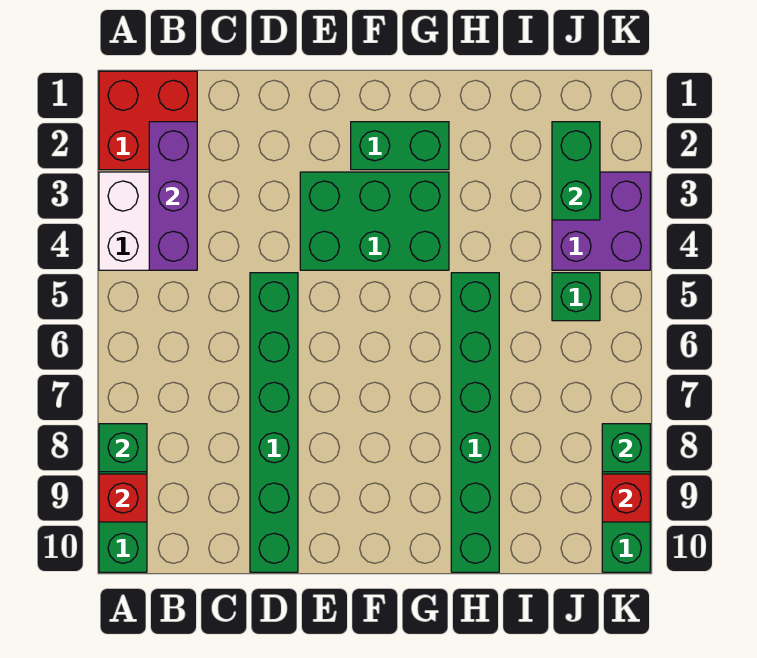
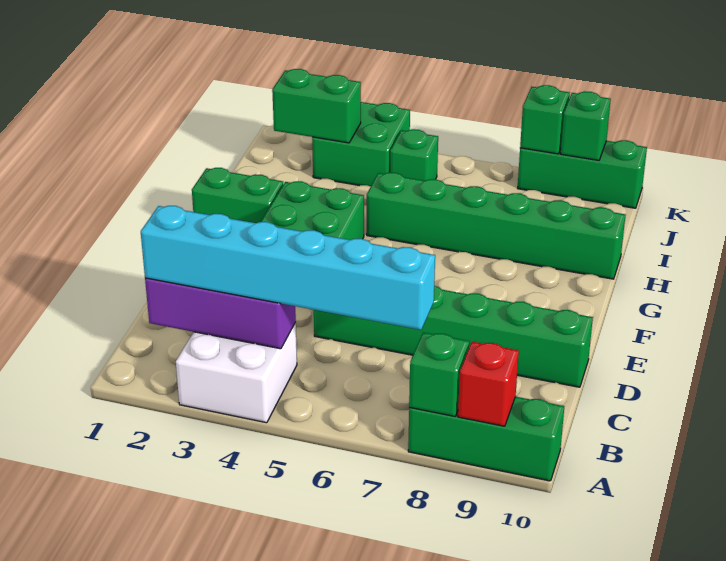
red brick A1:B2 level 1 -> none
none -> cyan brick B2:B7 level 3
green brick F2:G2 level 1 -> green brick G1:G2 level 1
purple brick J3:K4 level 1 -> green brick J3:K4 level 1
red brick K9 level 2 -> green brick K9 level 2

